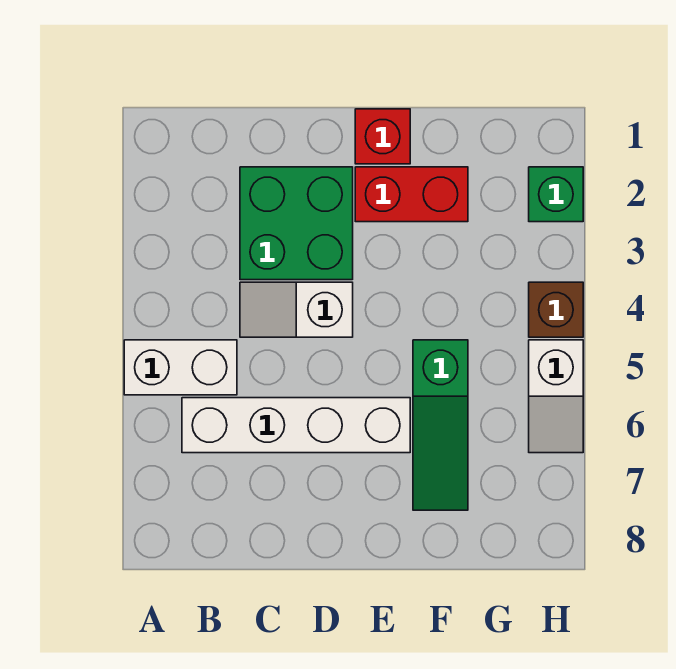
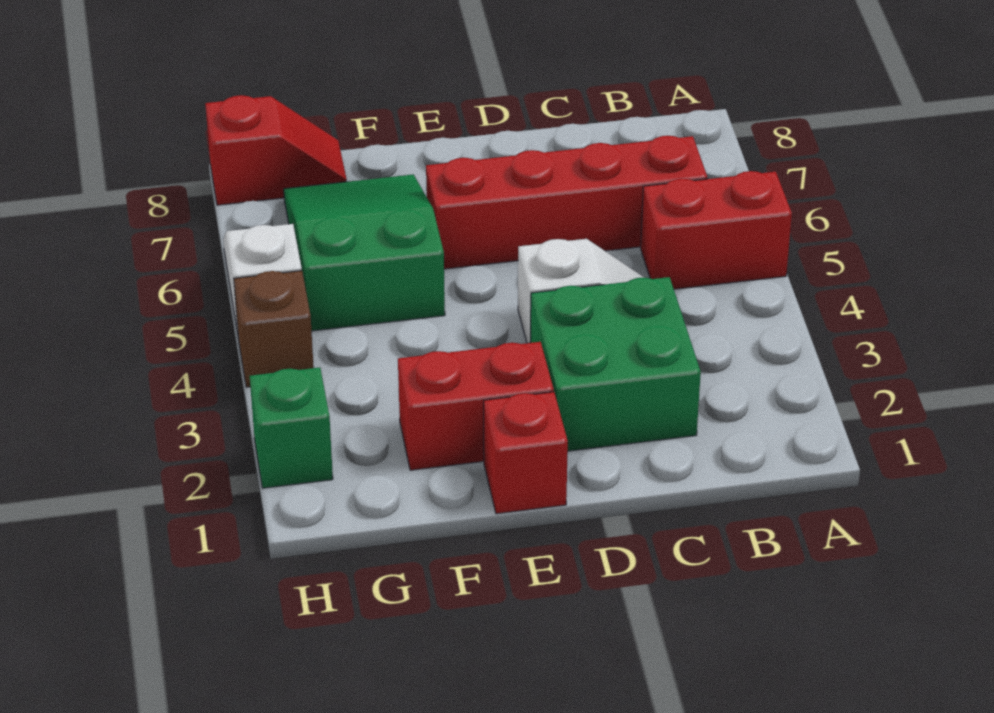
white brick A5:B5 level 1 -> red brick A5:B5 level 1
white brick B6:E6 level 1 -> red brick B6:E6 level 1
green slope F5:F7 level 1 top 5 -> green slope F5:G7 level 1 top 5
none -> red slope G8:H8 level 1 top H

